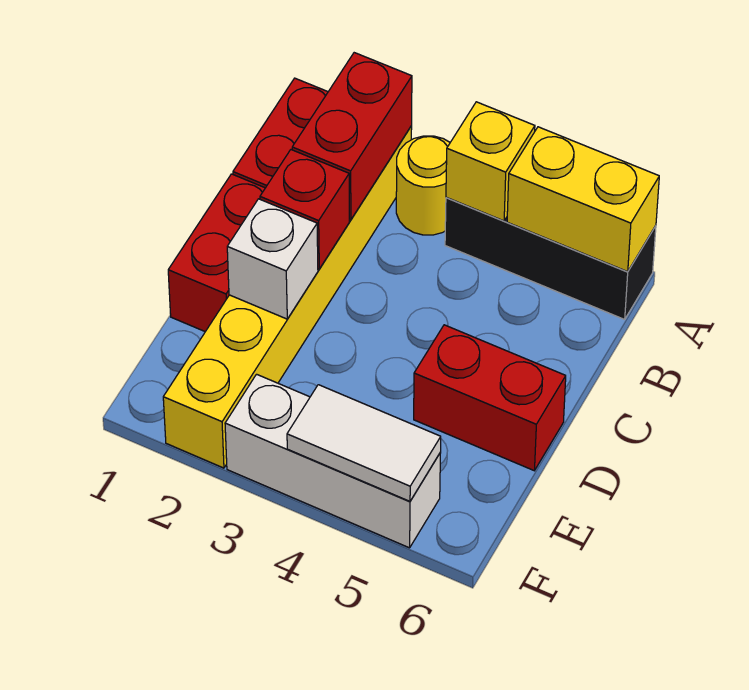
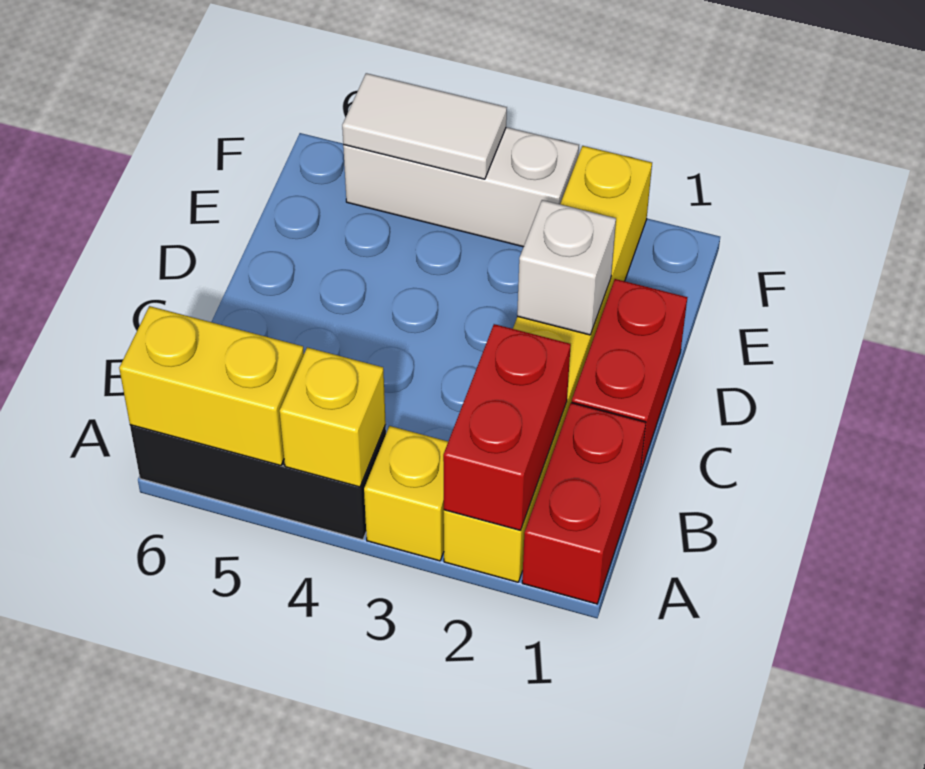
yellow round brick A3 level 1 -> yellow brick A3 level 1
red brick C2 level 2 -> none
red brick D5:D6 level 1 -> none

